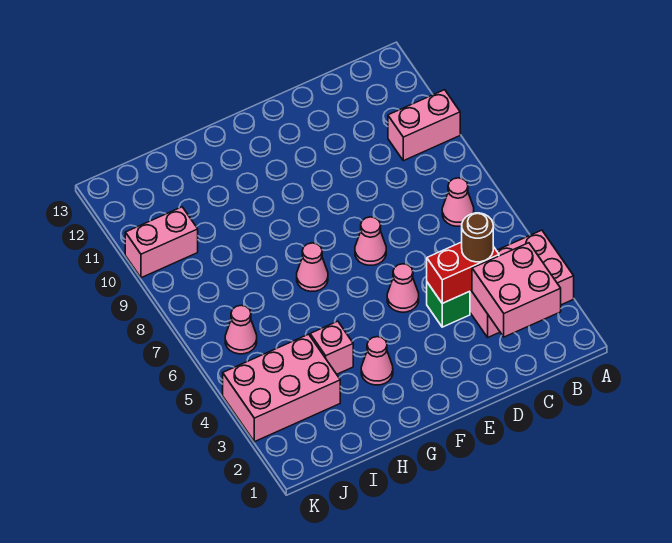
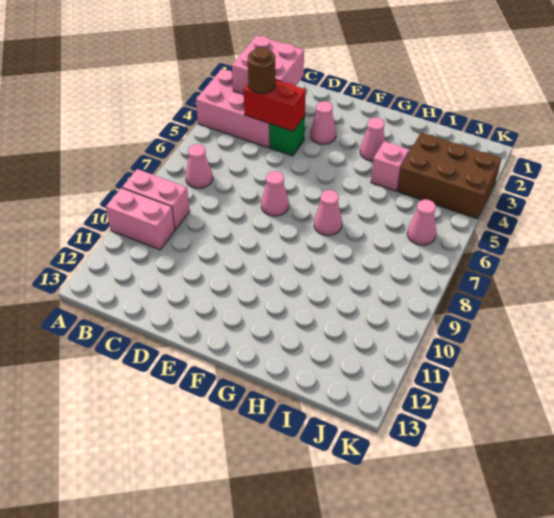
pink cone E5 level 1 -> pink cone E3 level 1
pink brick I3:K4 level 1 -> brown brick I3:K4 level 1
pink brick J10:K10 level 1 -> pink brick A9:B9 level 1

